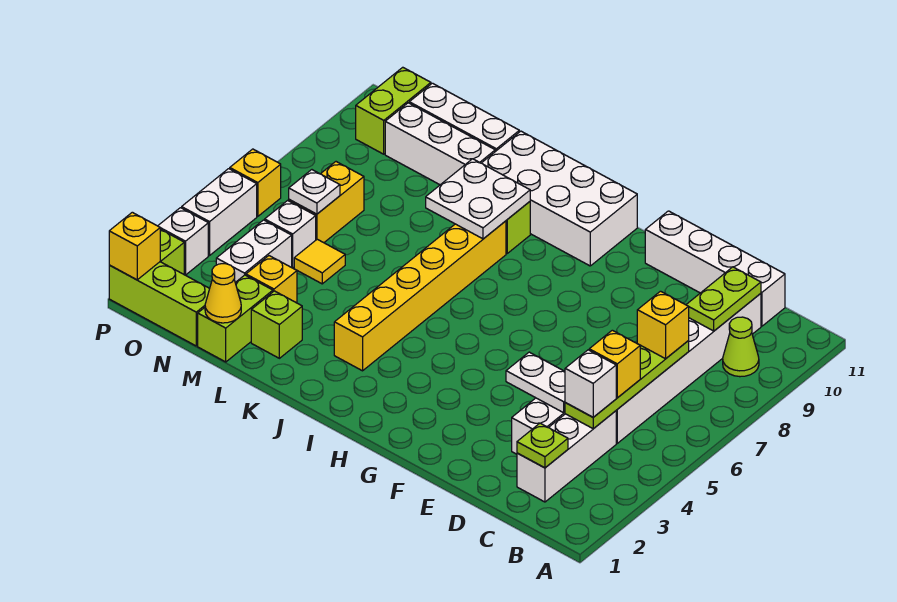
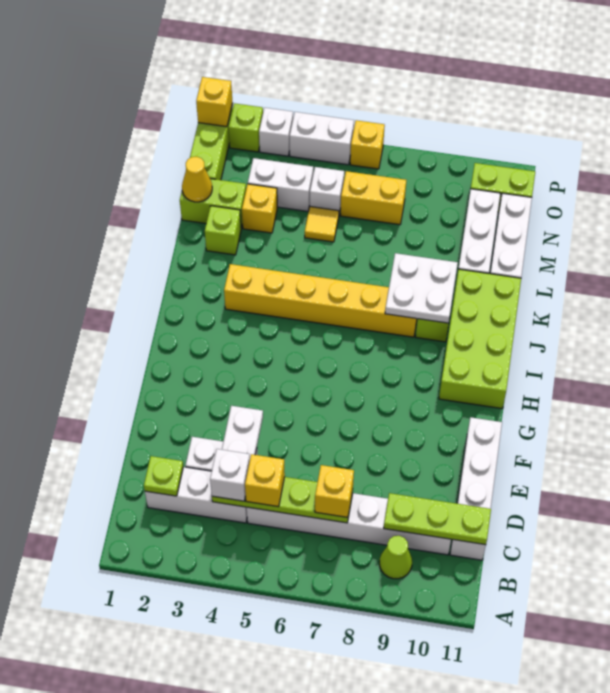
lime plate C9:C10 level 2 -> lime plate C9:C11 level 2
white brick H10:K11 level 1 -> lime brick H10:K11 level 1
white plate N6 level 2 -> none

